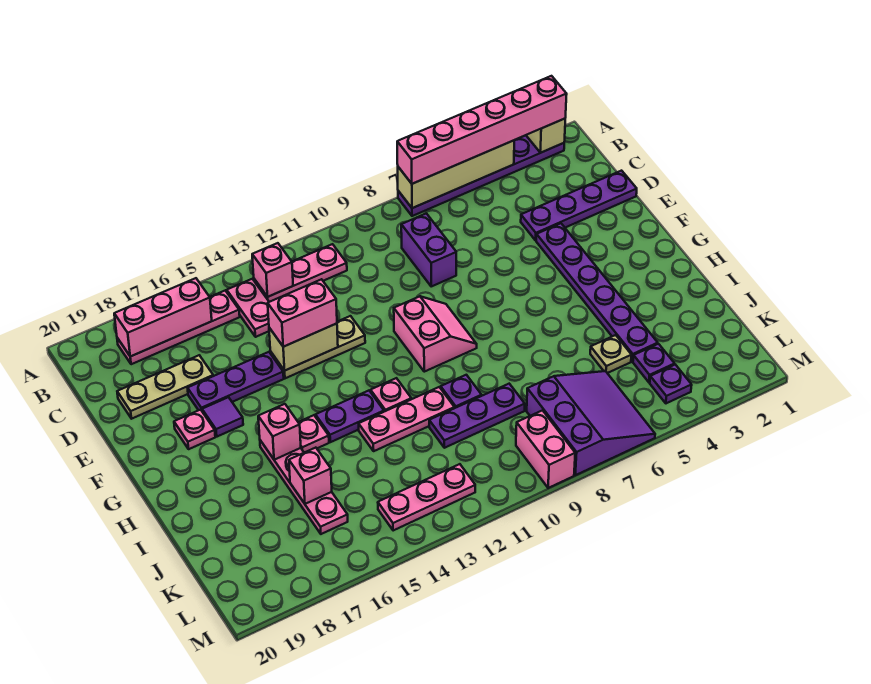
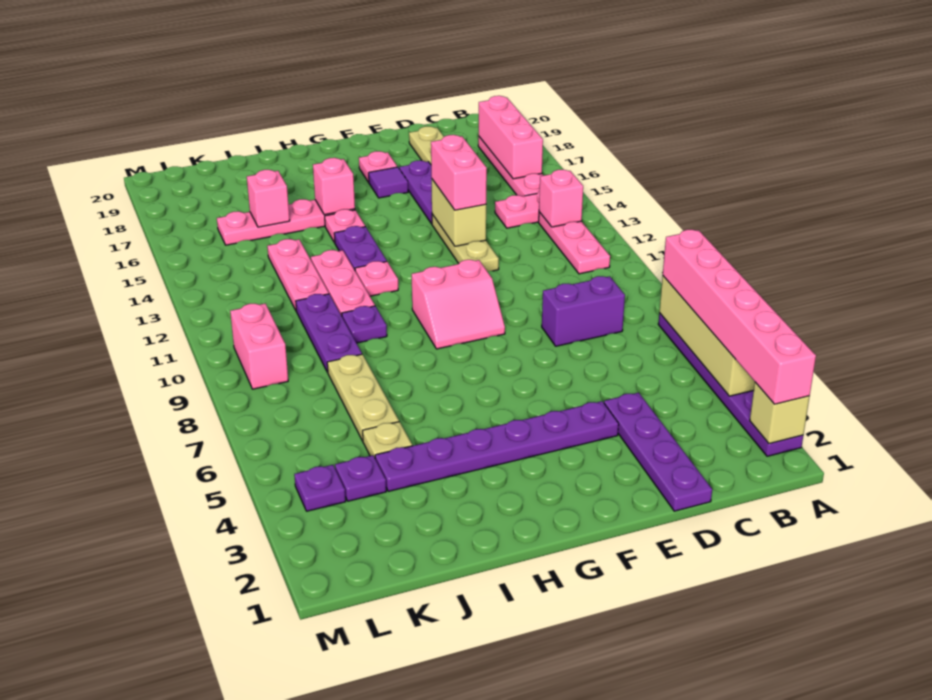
none -> tan plate J6:J8 level 1
purple slope K6:M8 level 1 top 8 -> none
pink brick L9:M9 level 1 -> pink brick L9:L10 level 1
pink plate L12:L14 level 1 -> pink plate J12:J14 level 1

